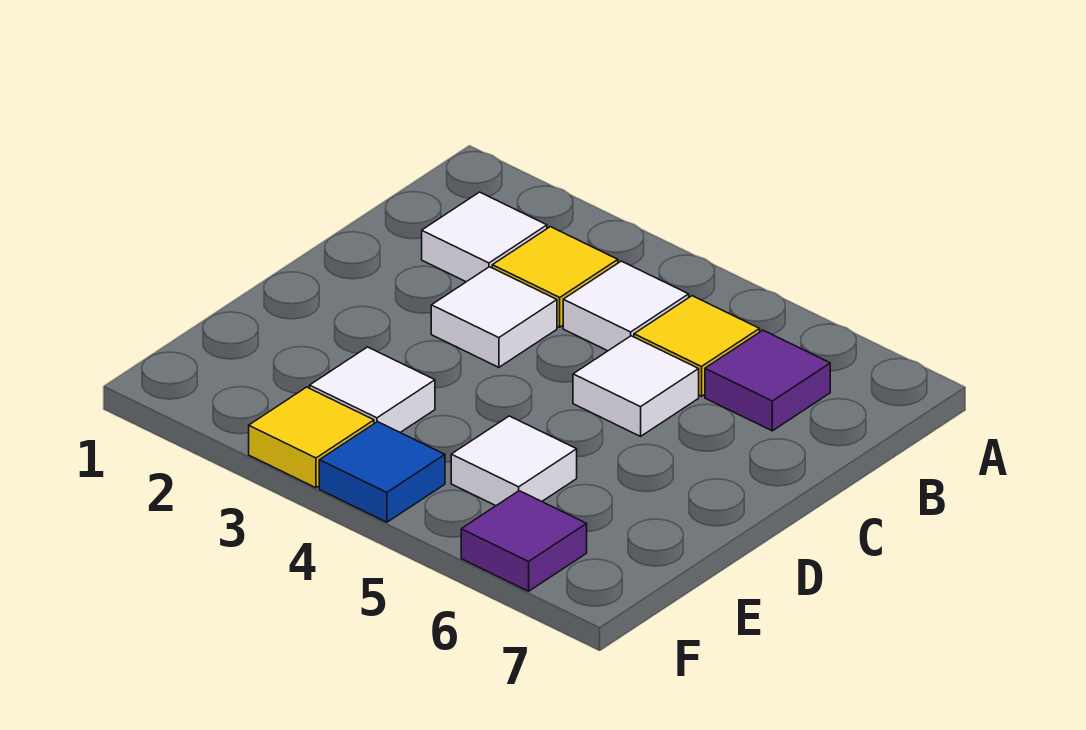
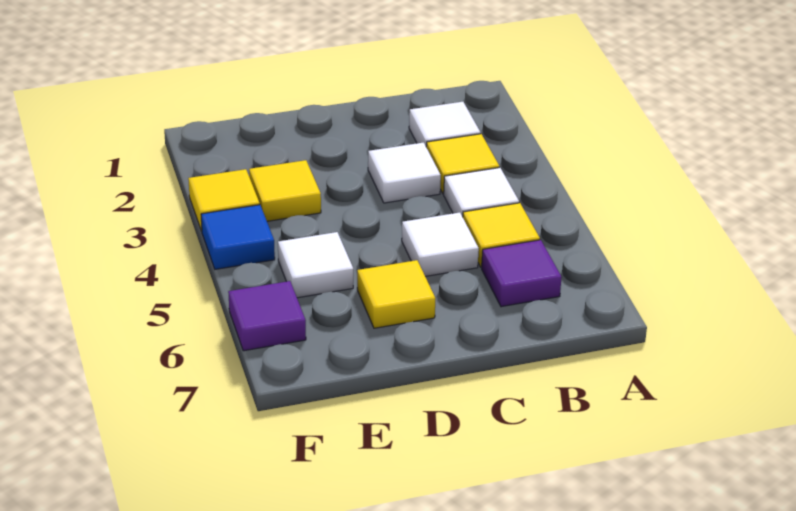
none -> yellow tile D6 level 1
white tile E3 level 1 -> yellow tile E3 level 1

